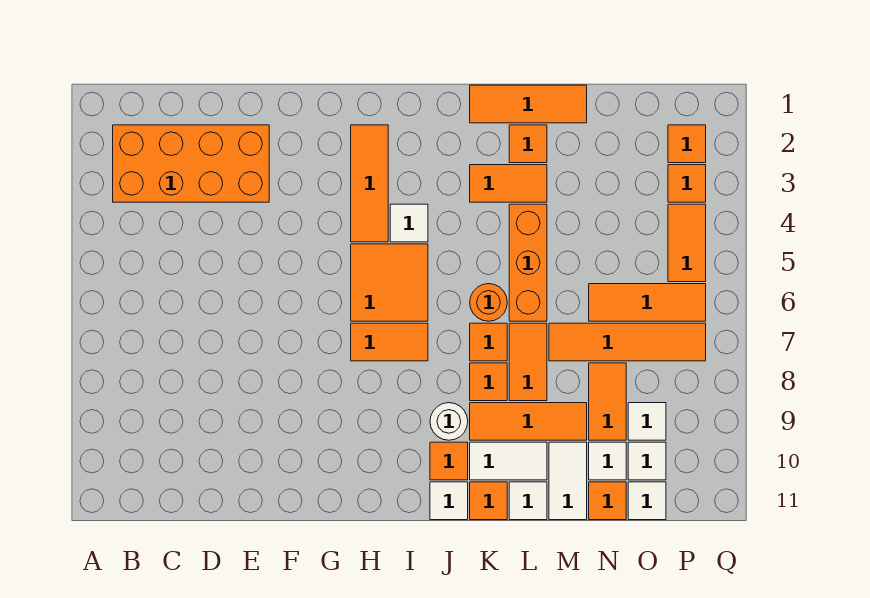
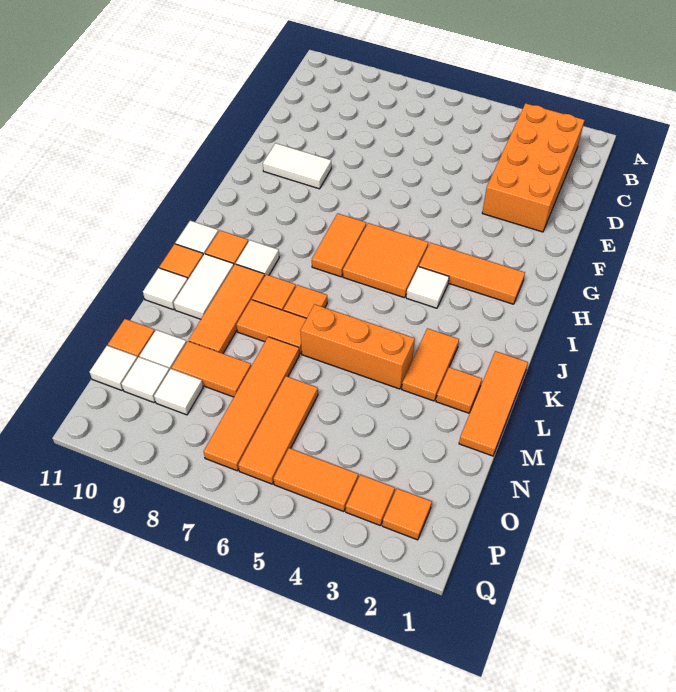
white round brick J9 level 1 -> white tile J9 level 1
orange round brick K6 level 1 -> none
white tile M10:M11 level 1 -> white tile F9:F10 level 1

